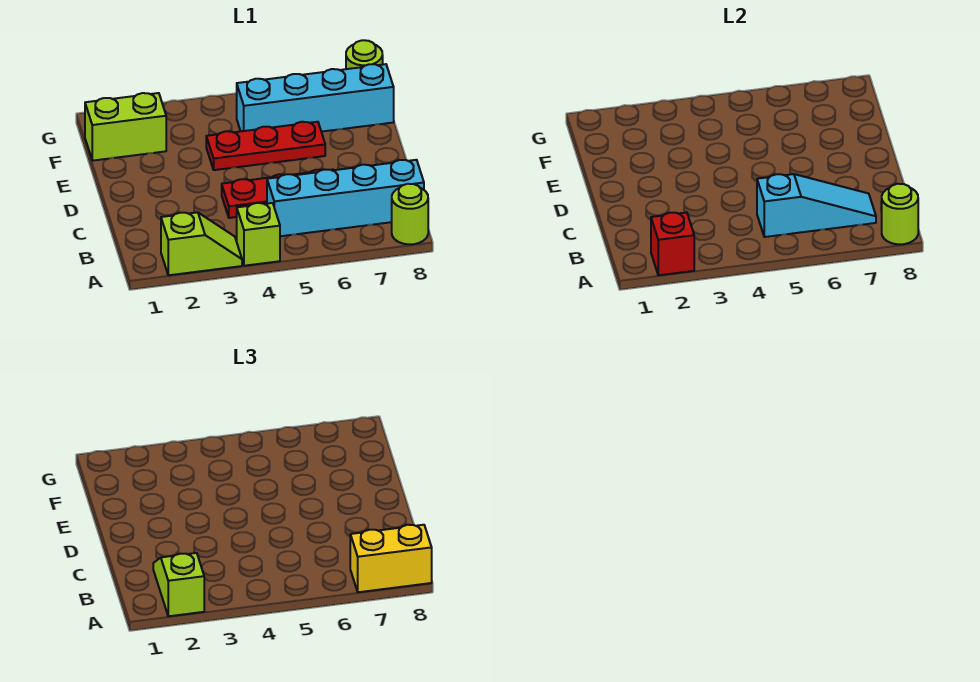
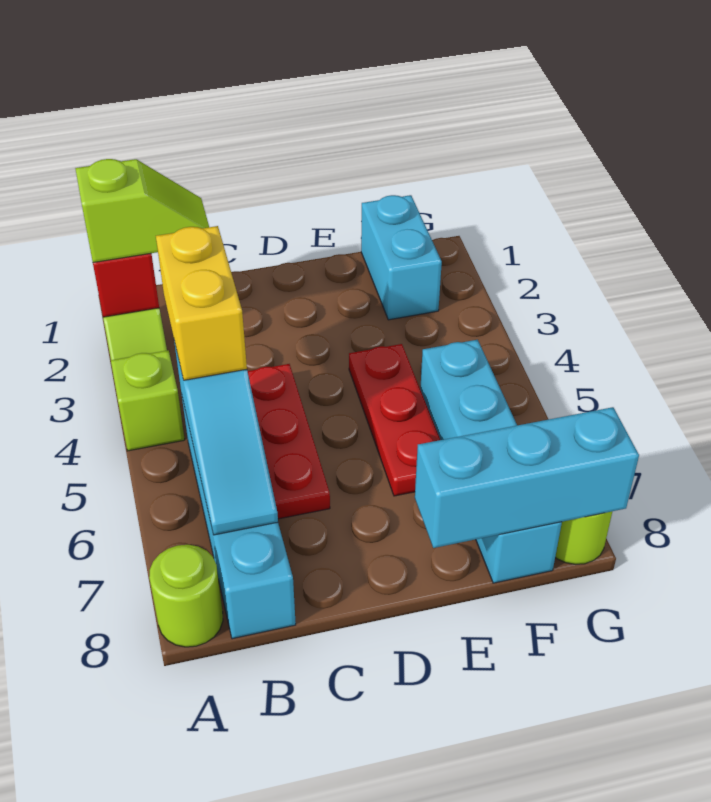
yellow brick A7:A8 level 3 -> yellow brick B4:B5 level 3
lime round brick A8 level 2 -> none
none -> cyan brick E8:G8 level 2
lime brick F1:F2 level 1 -> cyan brick F1:F2 level 1

